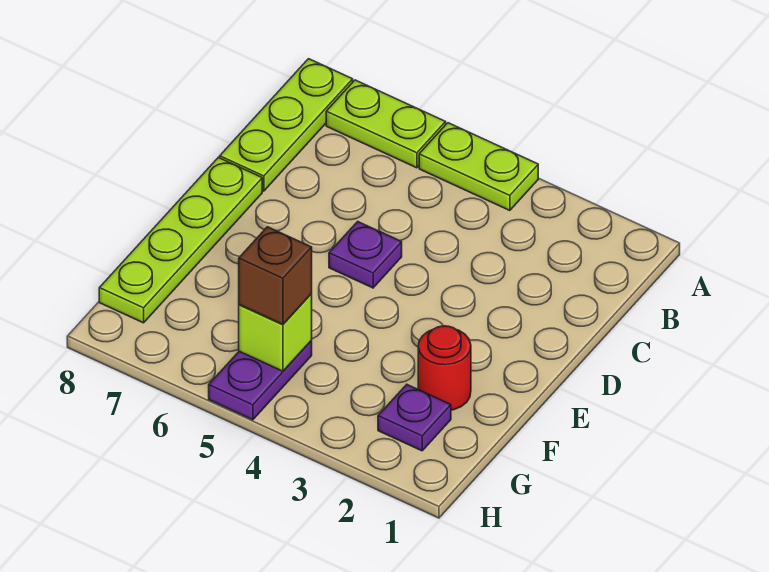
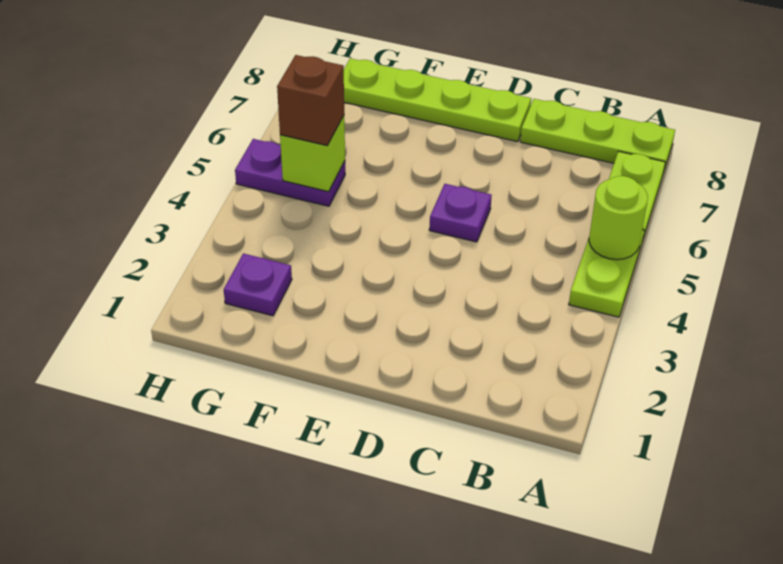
none -> lime round brick A5 level 2
red round brick F2 level 1 -> none

